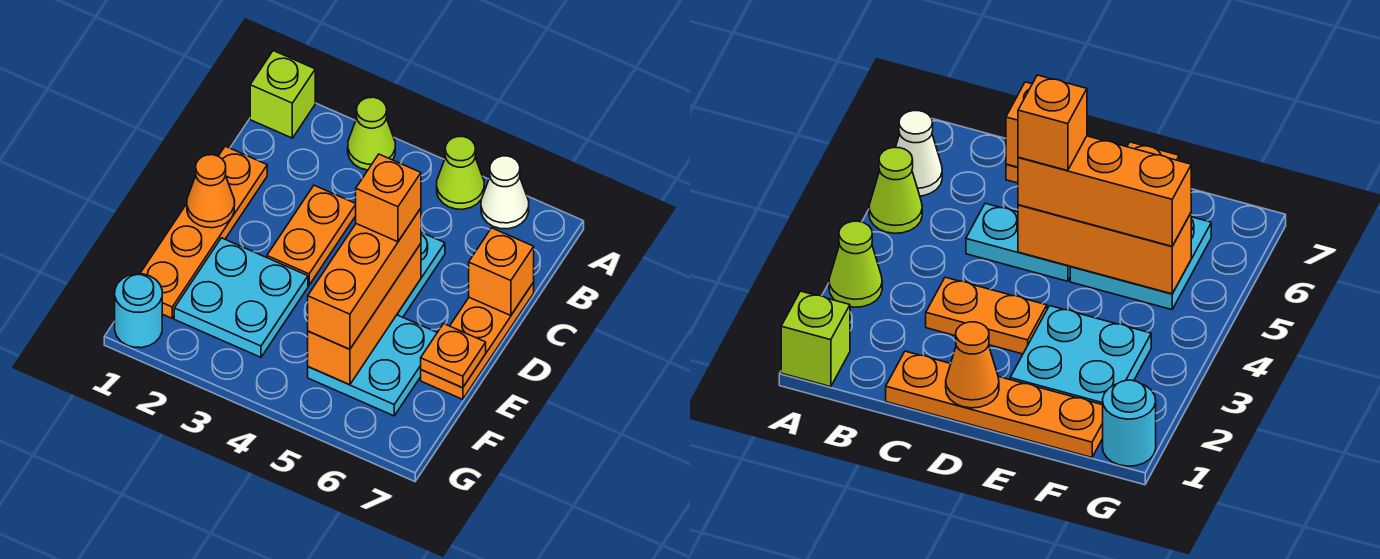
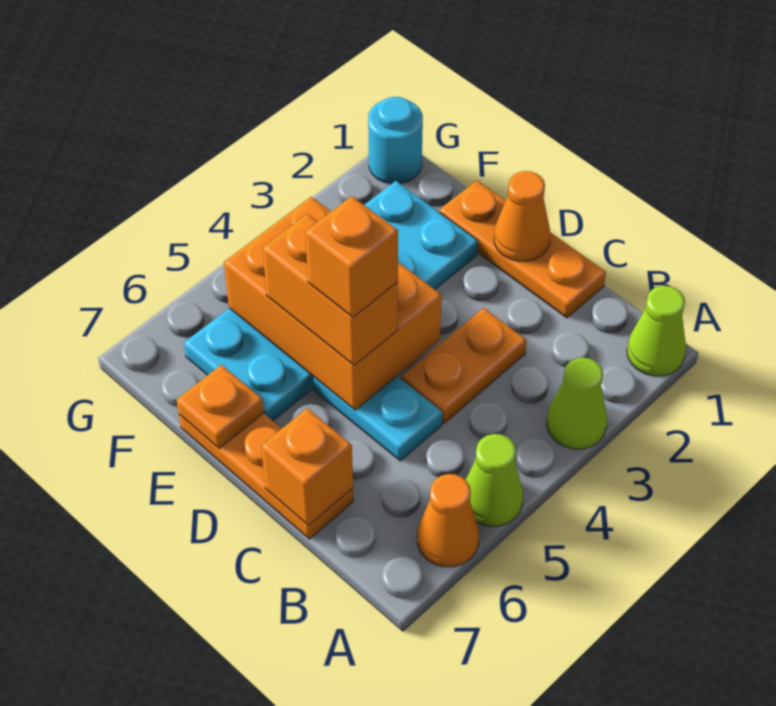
lime brick A1 level 1 -> lime cone A1 level 1
white cone A6 level 1 -> orange cone A6 level 1
orange plate C1:F1 level 1 -> orange plate C1:E1 level 1
orange plate C3:D3 level 1 -> orange plate C3:C4 level 1
orange brick D5:F5 level 2 -> orange brick D4:F5 level 2
orange brick D5:F5 level 3 -> orange brick D5:E5 level 3

